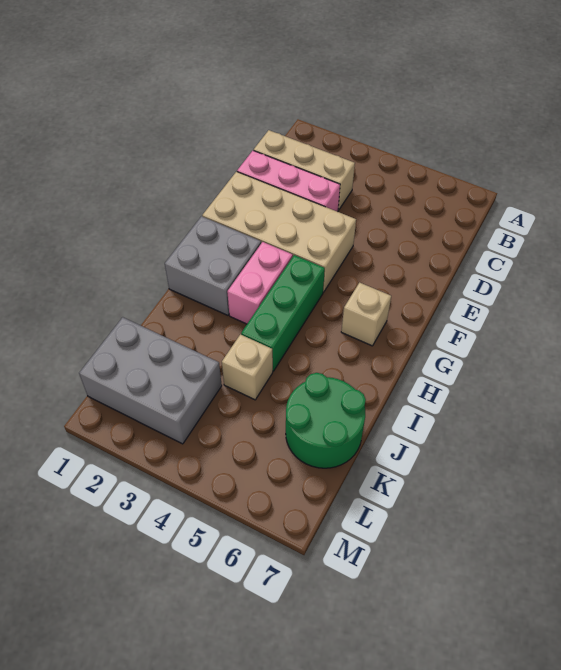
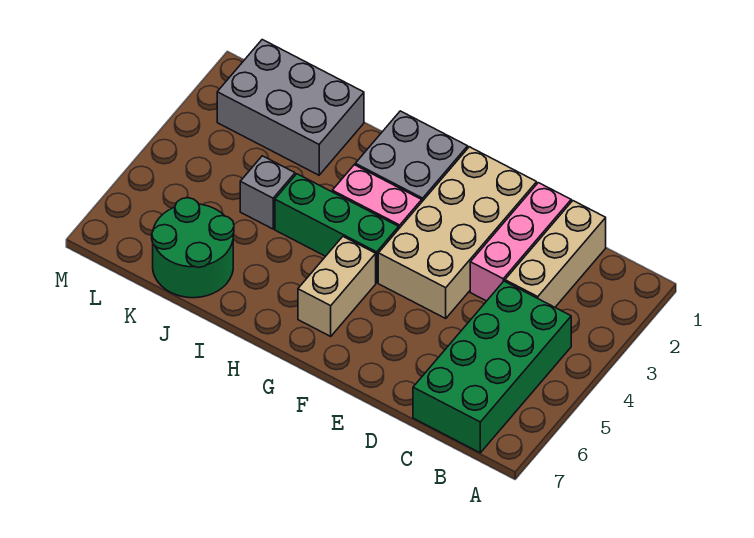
none -> green brick B4:C7 level 1
tan brick G6 level 1 -> tan brick G5:G6 level 1
tan brick J4 level 1 -> grey brick J4 level 1
grey brick K1:L3 level 1 -> grey brick J1:L2 level 1

